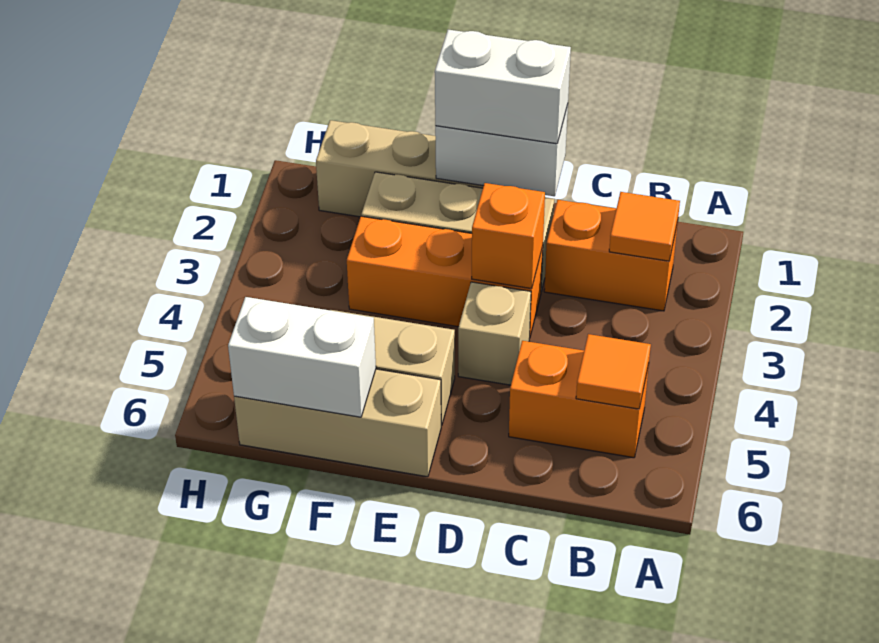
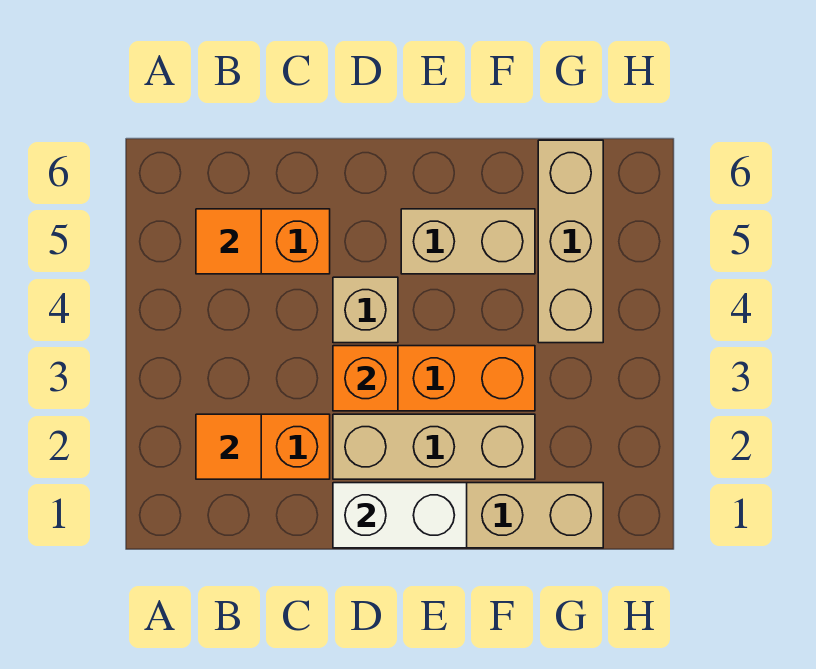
white brick D1:E1 level 3 -> none
tan brick E6:G6 level 1 -> tan brick G4:G6 level 1
white brick F6:G6 level 2 -> none

